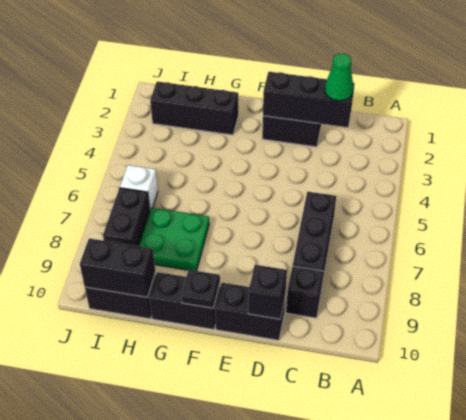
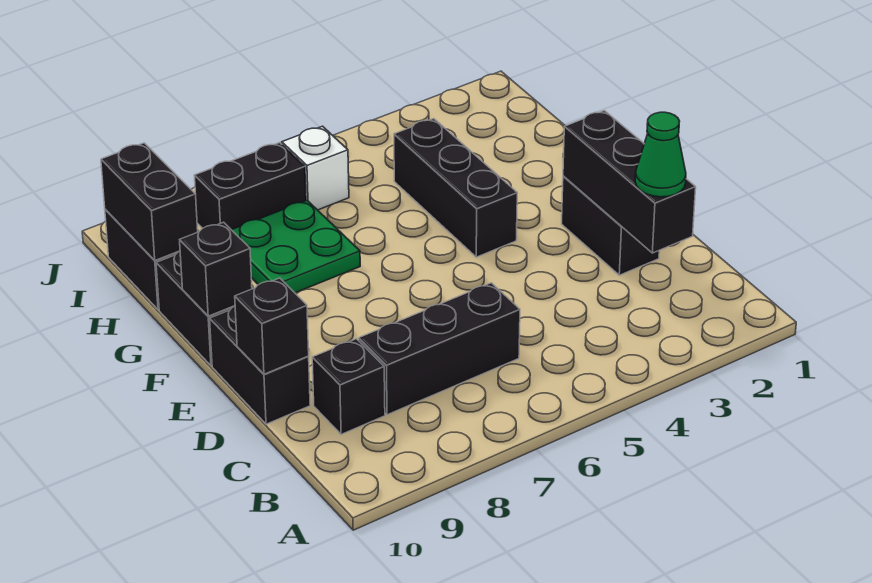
black plate F10 level 2 -> black brick F10 level 2
black brick G2:I2 level 1 -> black brick F4:H4 level 1

